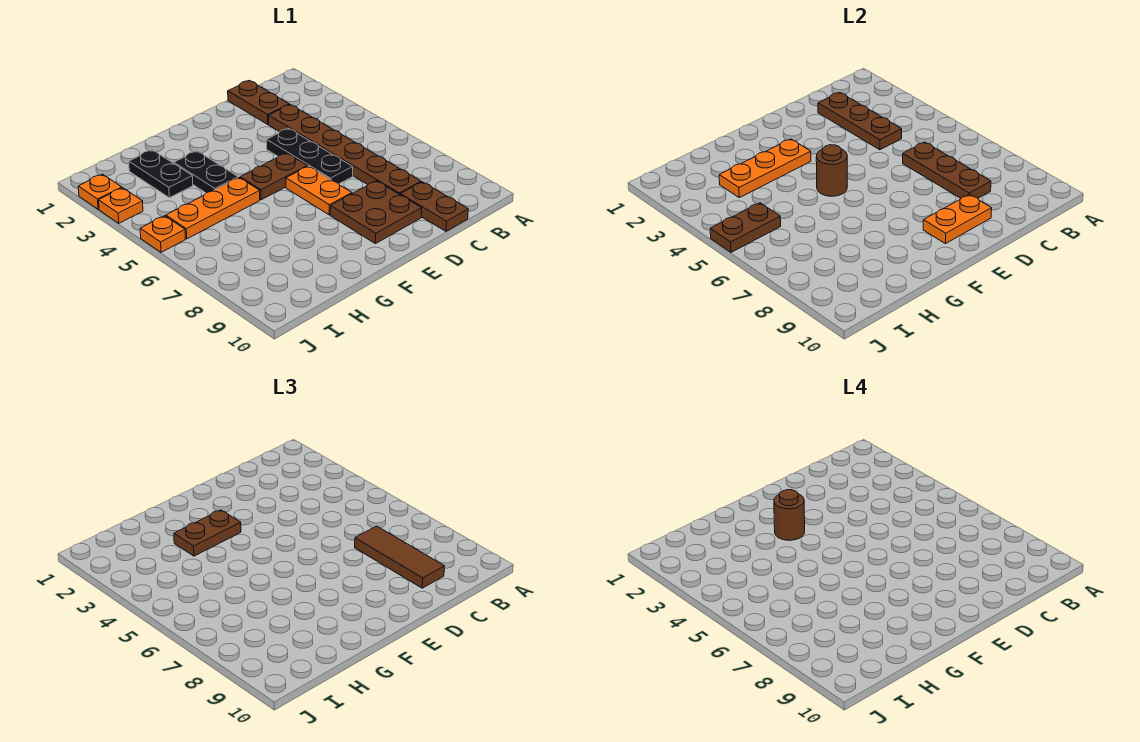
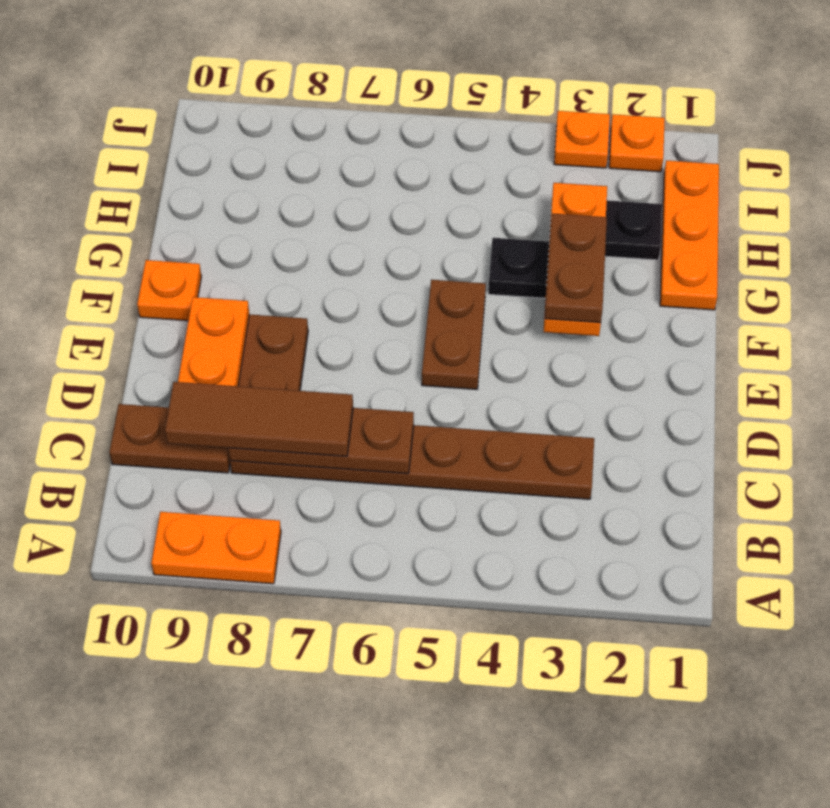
brown plate C1:C2 level 1 -> none
brown plate C2:C4 level 2 -> none
black plate D4:D6 level 1 -> none
orange plate E6:E7 level 1 -> orange plate A8:A9 level 1
brown round brick F3 level 4 -> none
brown round brick F5 level 2 -> none
orange plate G5:I5 level 1 -> orange plate G1:I1 level 1
brown plate I5:J5 level 2 -> none
orange plate J5 level 1 -> orange plate F10 level 1

